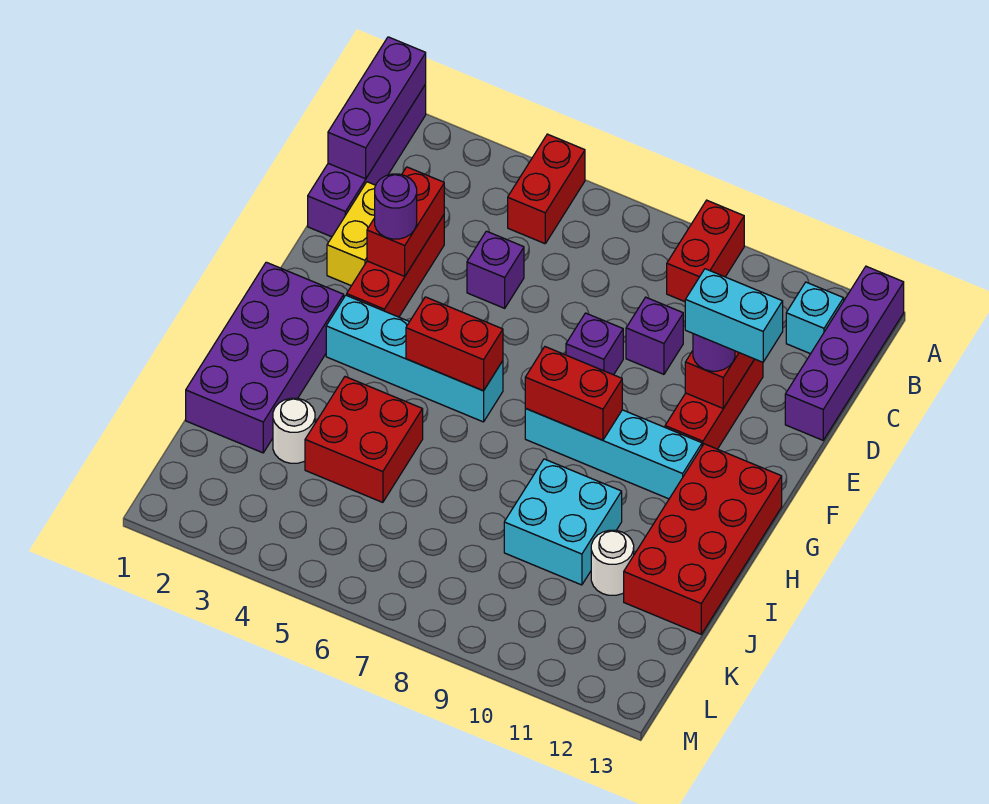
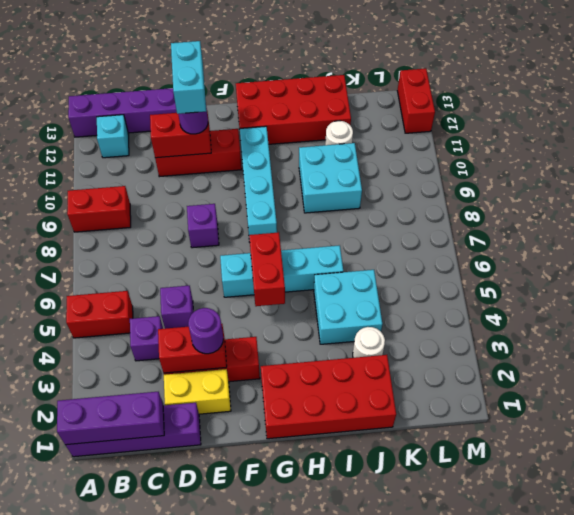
purple brick D9 level 1 -> purple brick C4 level 1
purple brick G1:J2 level 1 -> red brick G1:J2 level 1
cyan brick G3:G6 level 1 -> cyan brick F6:I6 level 1
red brick G8:G9 level 2 -> red brick M12:M13 level 1
red brick I4:J5 level 1 -> cyan brick I4:J5 level 1

